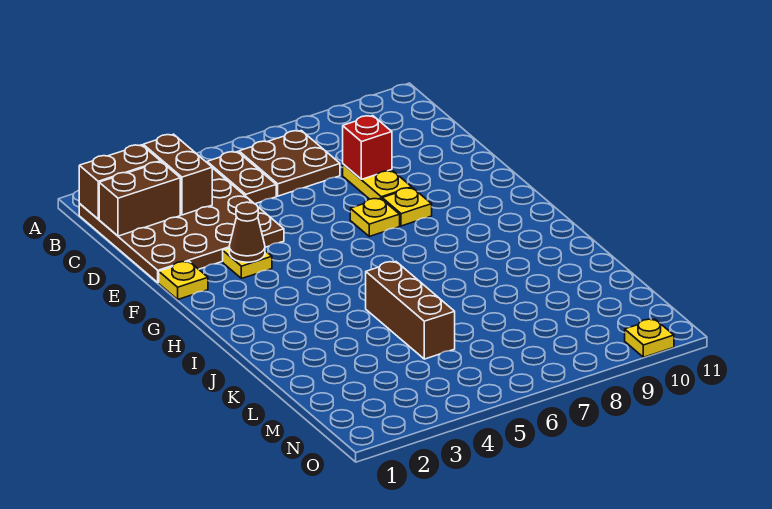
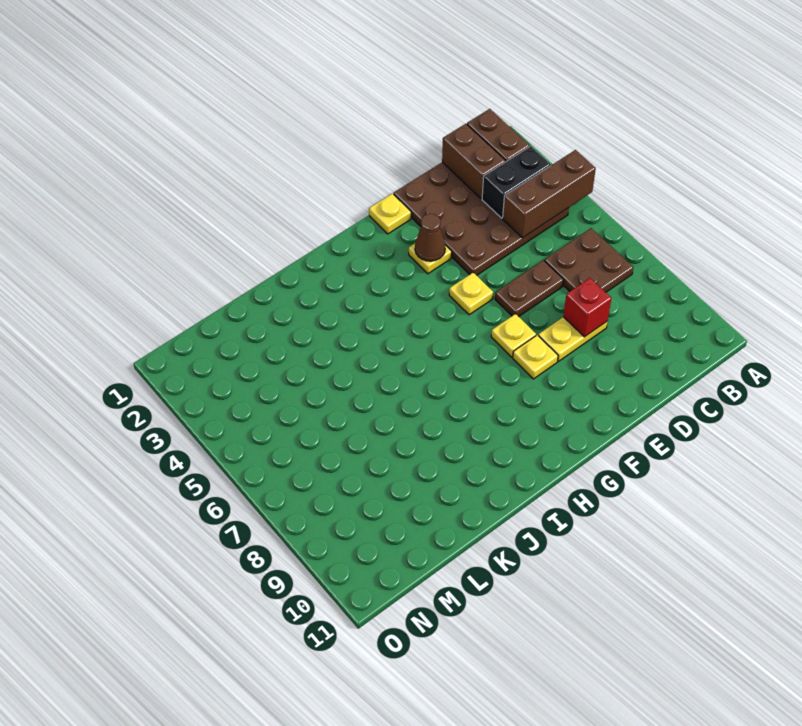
brown brick B3:C3 level 2 -> black brick B3:C3 level 2
brown plate B5:C5 level 1 -> brown plate D6:E6 level 1
brown brick J5:L5 level 1 -> brown brick A4:C4 level 2
yellow plate O10 level 1 -> yellow plate F5 level 1

